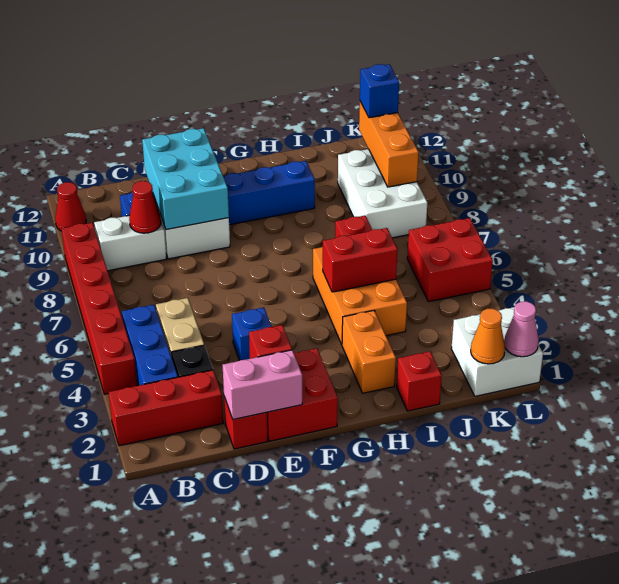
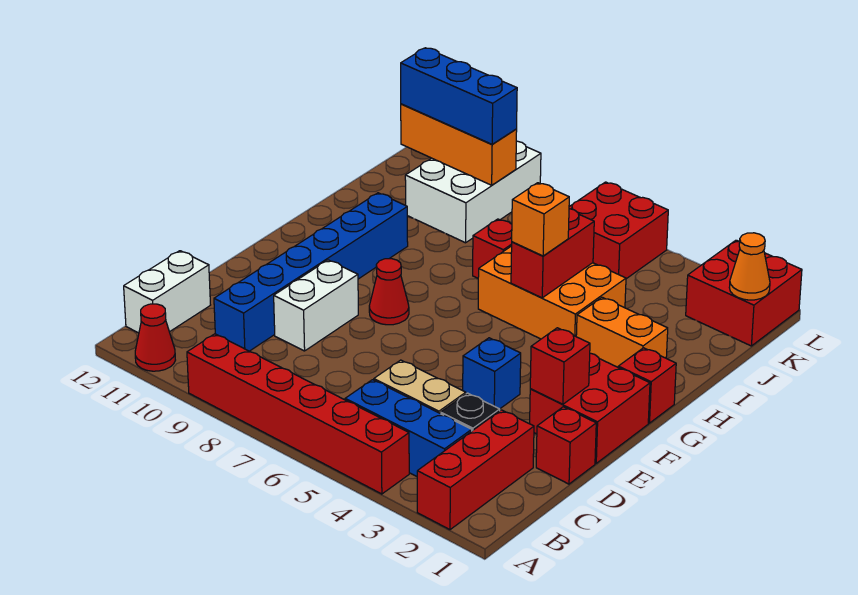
white brick B9:C9 level 1 -> white brick B12:C12 level 1
red cone C9 level 2 -> red cone F8 level 1
pink brick D1:E1 level 2 -> none
cyan brick D9:E11 level 2 -> none
none -> orange brick H5 level 3
red brick I1 level 1 -> red brick G1 level 1
white brick J8:K10 level 1 -> white brick J9:L10 level 1
white brick K1:L2 level 1 -> red brick K1:L2 level 1
blue brick K11 level 3 -> blue brick K9:K11 level 3
pink cone L1 level 2 -> none

